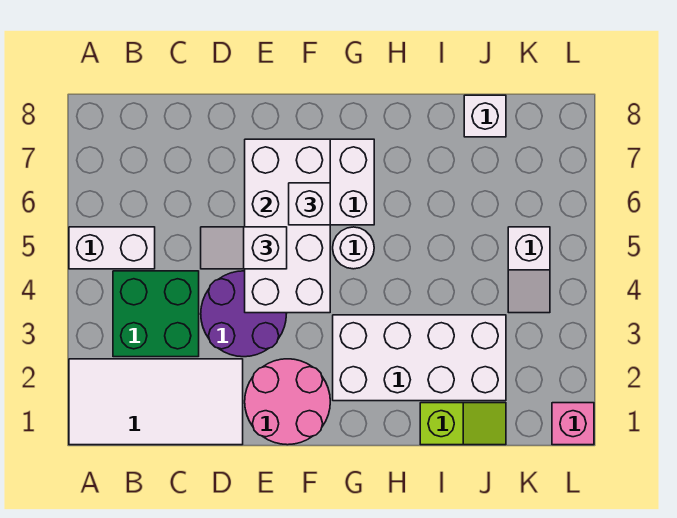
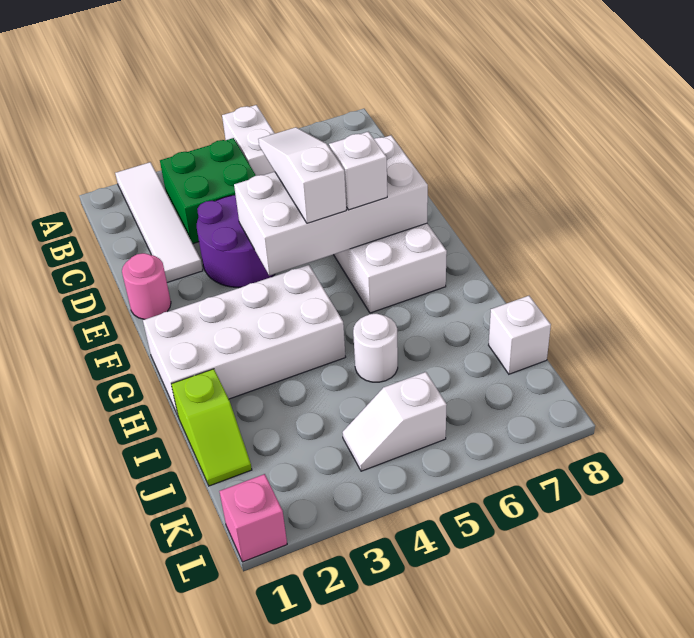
white tile A1:D2 level 1 -> white tile A2:D2 level 1
white slope D5:E5 level 3 top E -> white slope D5:F5 level 3 top F
pink round brick E1:F2 level 1 -> pink round brick E1 level 1
white brick G2:J3 level 1 -> white brick G1:H4 level 1
white round brick G5 level 1 -> white round brick I5 level 1

